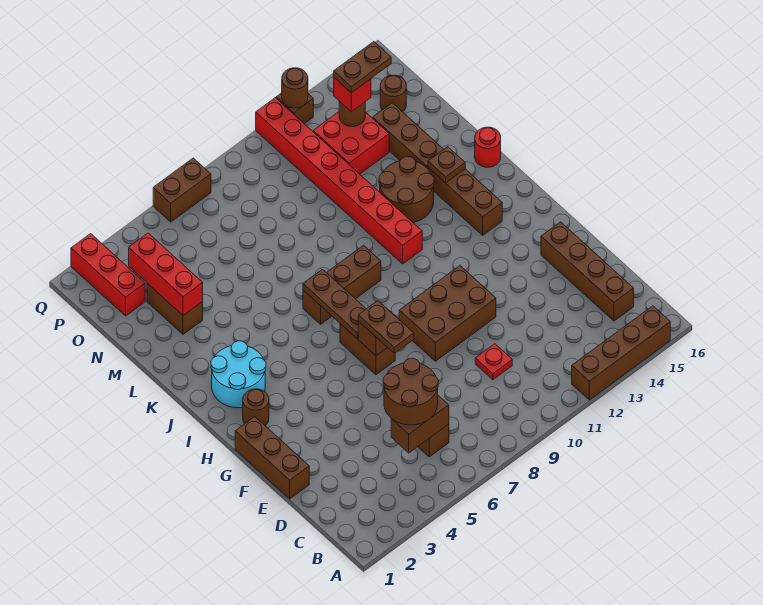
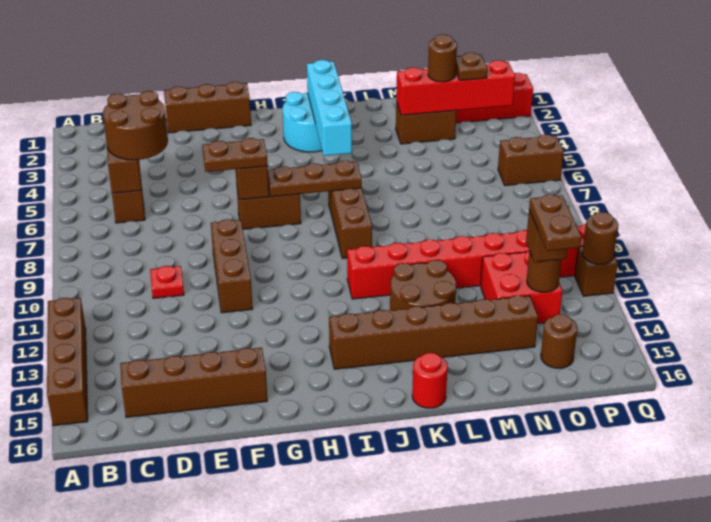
brown brick F9:G11 level 1 -> brown brick F9:F11 level 1
brown round brick H2 level 1 -> brown round brick N3 level 3
none -> cyan brick J2:J5 level 2
brown plate K14 level 2 -> brown plate O3 level 3
red brick M3:O3 level 2 -> red brick M3:P3 level 2
red brick O13 level 3 -> brown brick O13 level 3
brown brick Q6:Q7 level 1 -> brown brick P6:Q6 level 1

